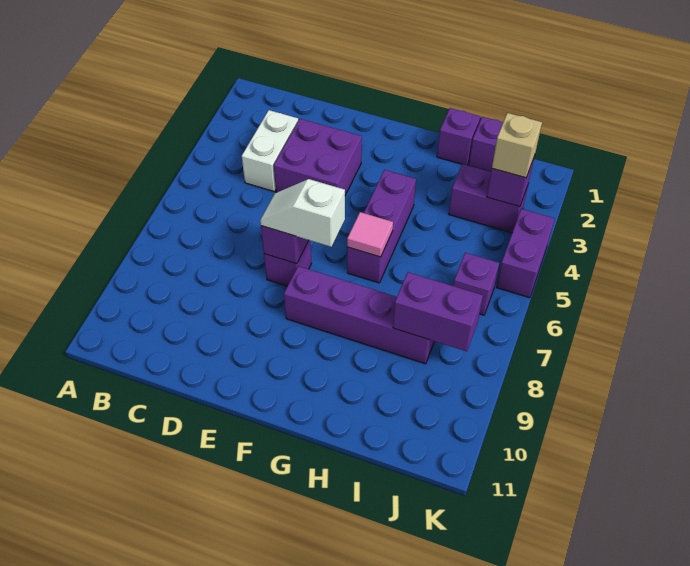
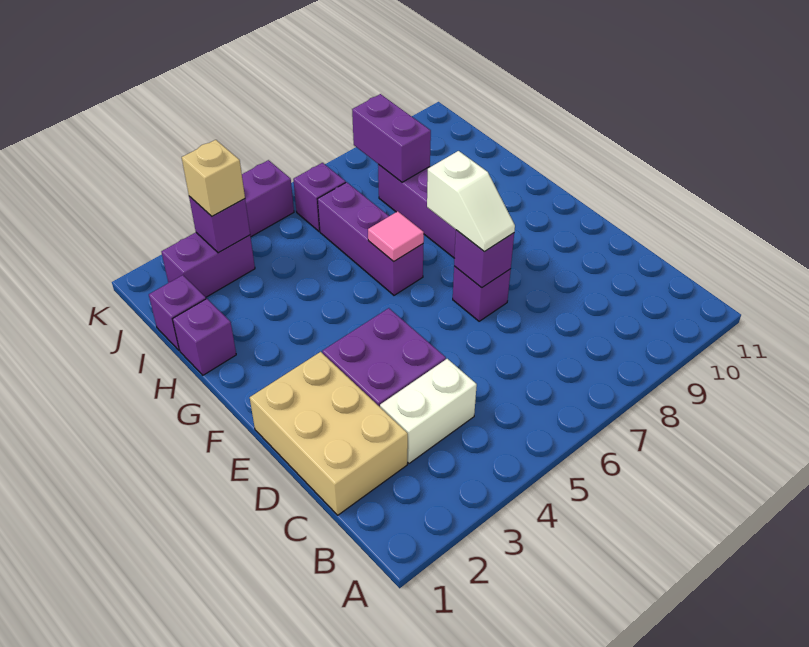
none -> tan brick C1:E2 level 1
purple brick G4:G6 level 1 -> purple brick G6:I6 level 1
purple brick I3:J3 level 1 -> purple brick J2:J3 level 1

